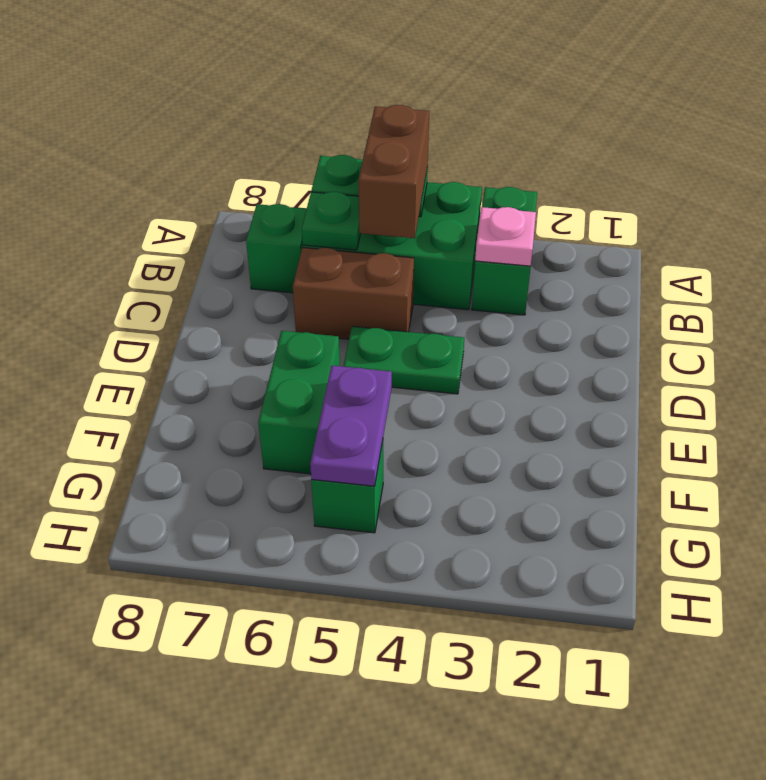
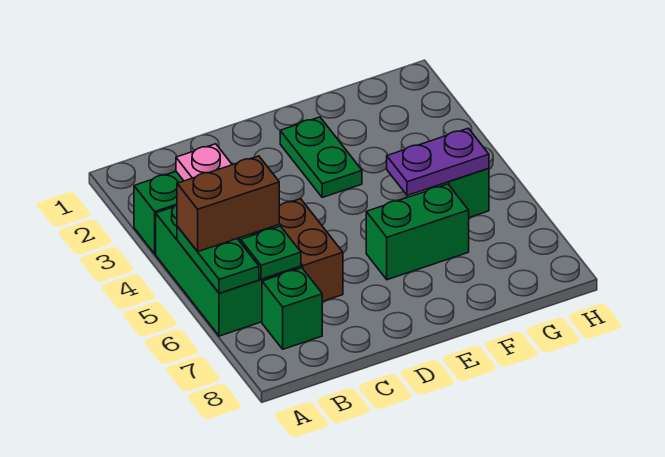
green plate D4:D5 level 1 -> green plate E2:E3 level 1

